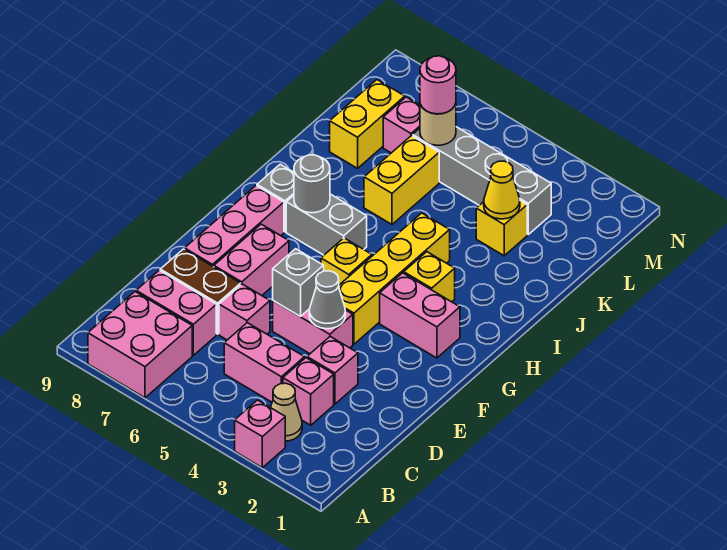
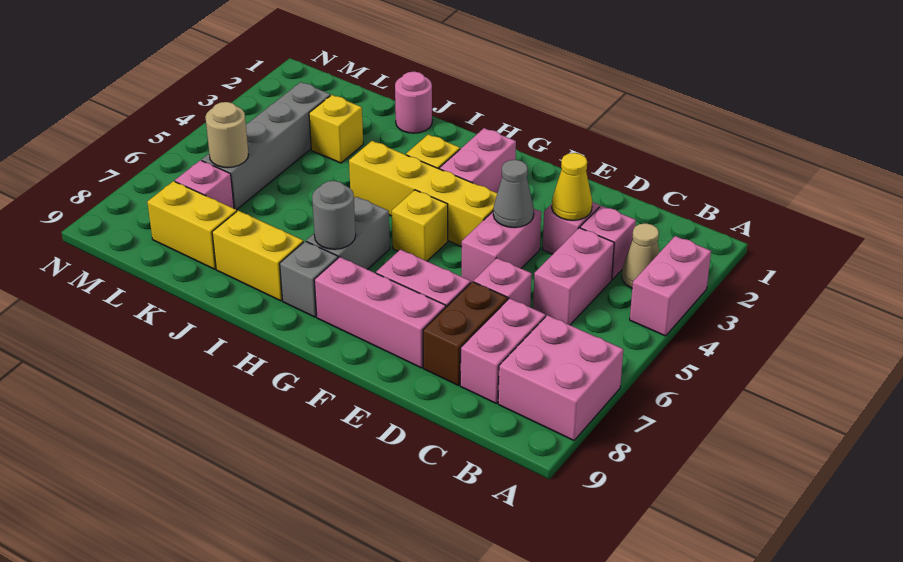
pink brick A3 level 1 -> pink brick A3:A4 level 1
grey brick E5 level 2 -> none
yellow brick J6:K6 level 1 -> yellow brick I8:J8 level 1
yellow cone K3 level 2 -> yellow cone D3 level 2
pink round brick L6 level 3 -> pink round brick J1 level 1

